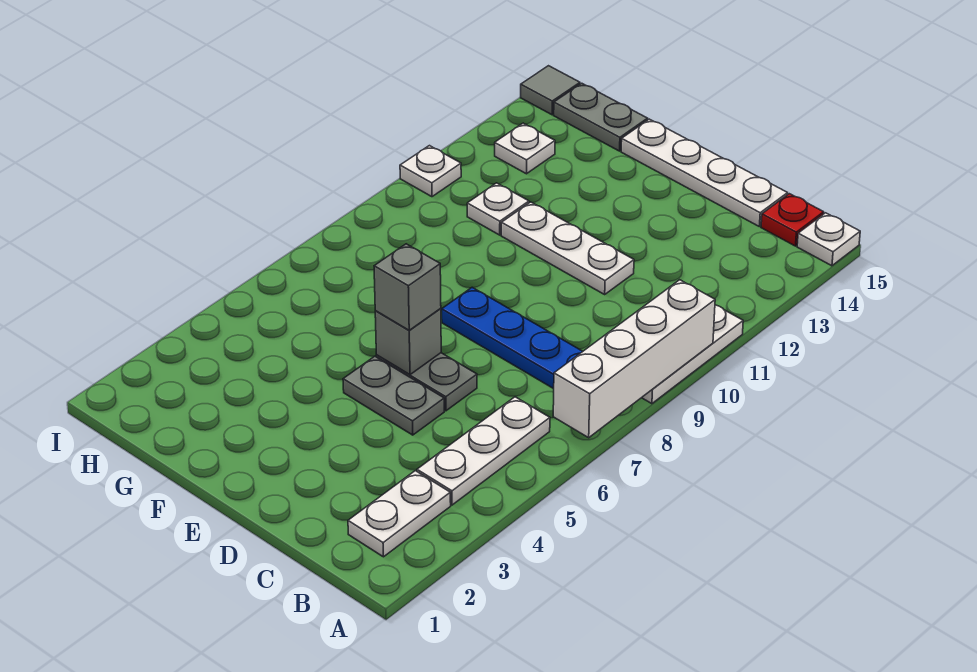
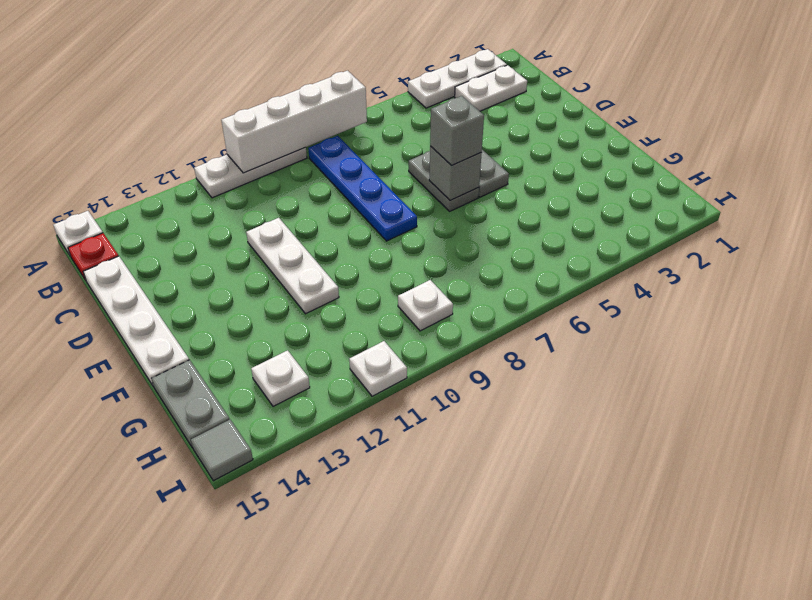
white plate B4:B6 level 1 -> white plate A2:A4 level 1
white plate G11 level 1 -> white plate H9 level 1

